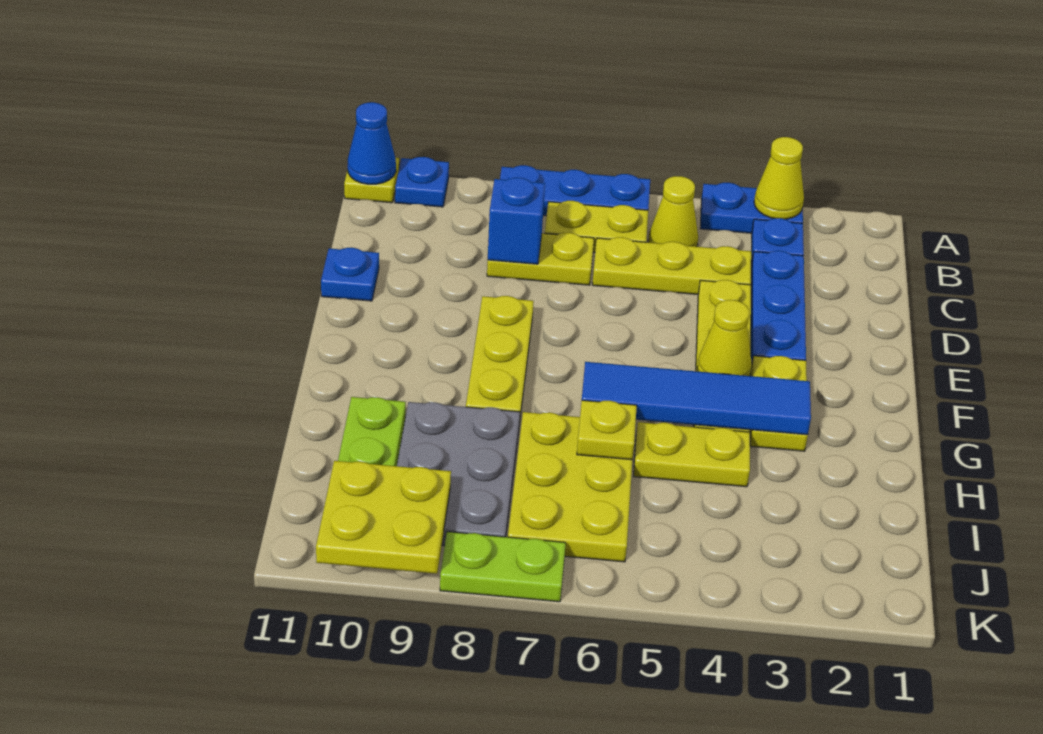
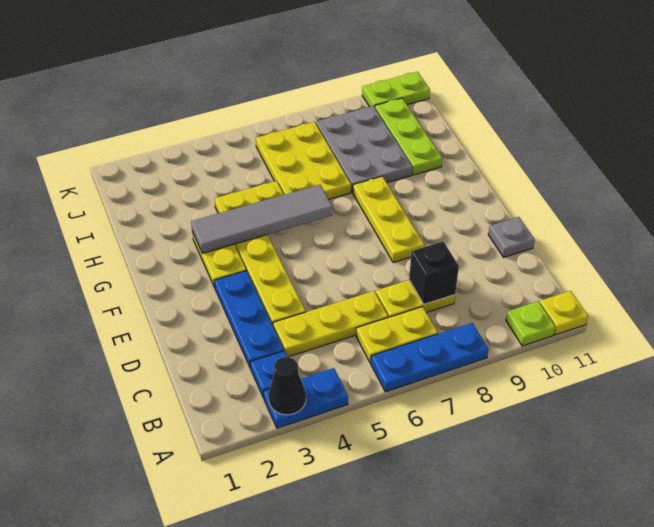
yellow cone A3 level 2 -> black cone A3 level 2
blue plate A10 level 1 -> lime plate A10 level 1
blue cone A11 level 2 -> none
yellow cone B5 level 1 -> none
blue brick C8 level 2 -> black brick C8 level 2
blue plate D11 level 1 -> grey plate D11 level 1
yellow cone F4 level 2 -> none
blue tile G3:G6 level 2 -> grey tile G3:G6 level 2
yellow plate H6 level 2 -> none
yellow plate J9:K10 level 2 -> none
lime plate K7:K8 level 1 -> lime plate K10:K11 level 1

